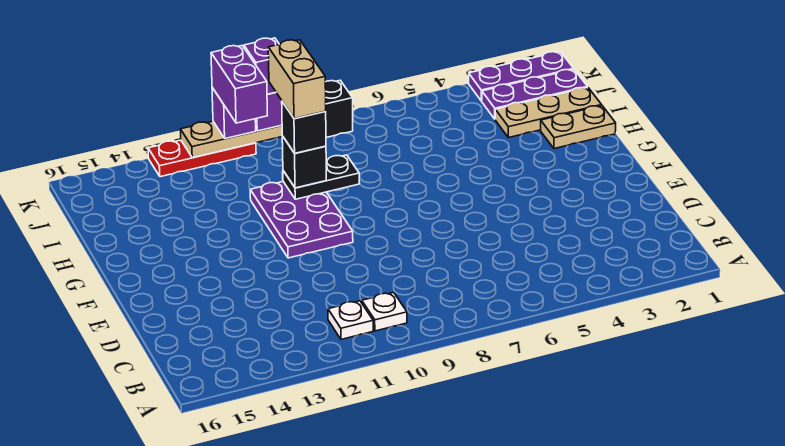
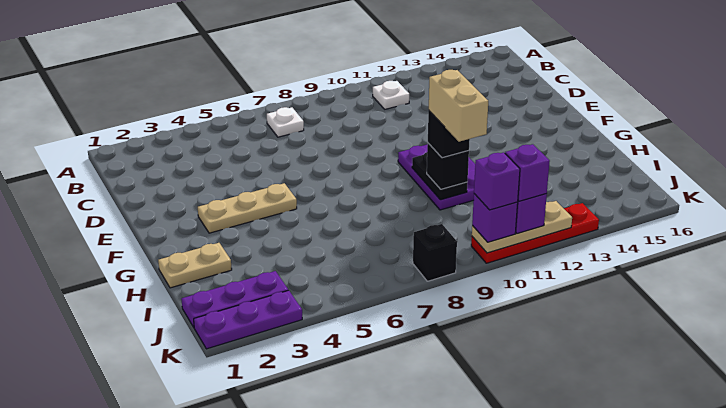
white plate B10 level 1 -> white plate B7 level 1
black plate H9:H10 level 2 -> black plate G10:H10 level 2
tan plate I1:I3 level 1 -> tan plate F3:F5 level 1
purple brick J11:K11 level 4 -> purple brick K11 level 4
red plate K11:K13 level 1 -> red plate K10:K13 level 1

